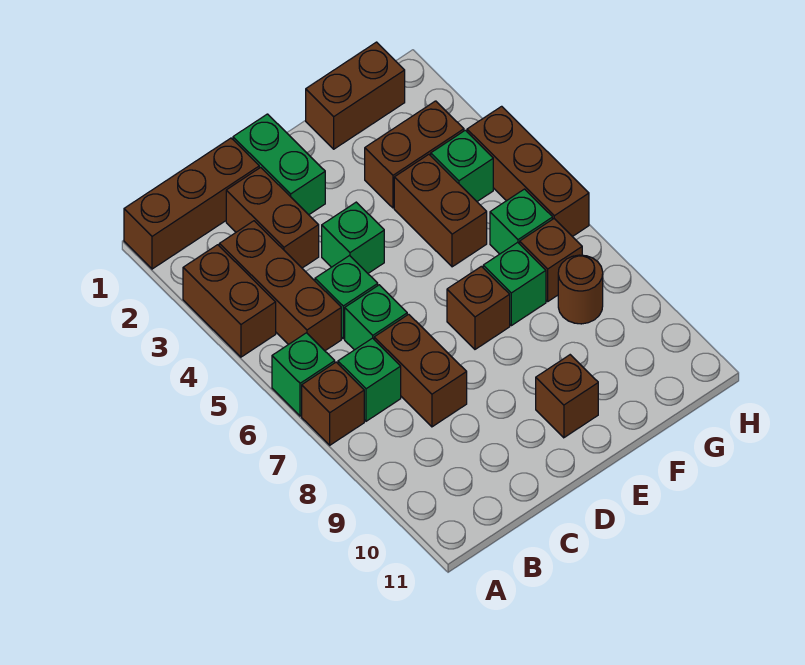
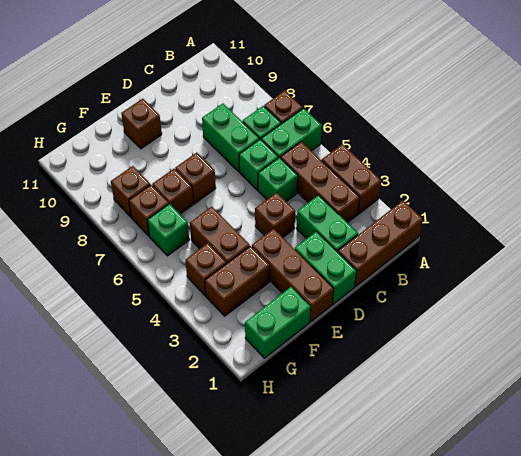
green brick A6 level 1 -> green brick A6:B6 level 1
brown brick C2:C3 level 1 -> green brick C2:C3 level 1
brown brick C7:C8 level 1 -> green brick C7:C8 level 1
green brick D4 level 1 -> brown brick D4 level 1
brown brick F1:G1 level 1 -> green brick F1:G1 level 1
green brick F7 level 1 -> brown brick F7 level 1
green brick G4 level 1 -> brown brick G4 level 1
brown round brick G8 level 1 -> brown brick G8 level 1
brown brick H4:H6 level 1 -> brown brick E1:E3 level 1

